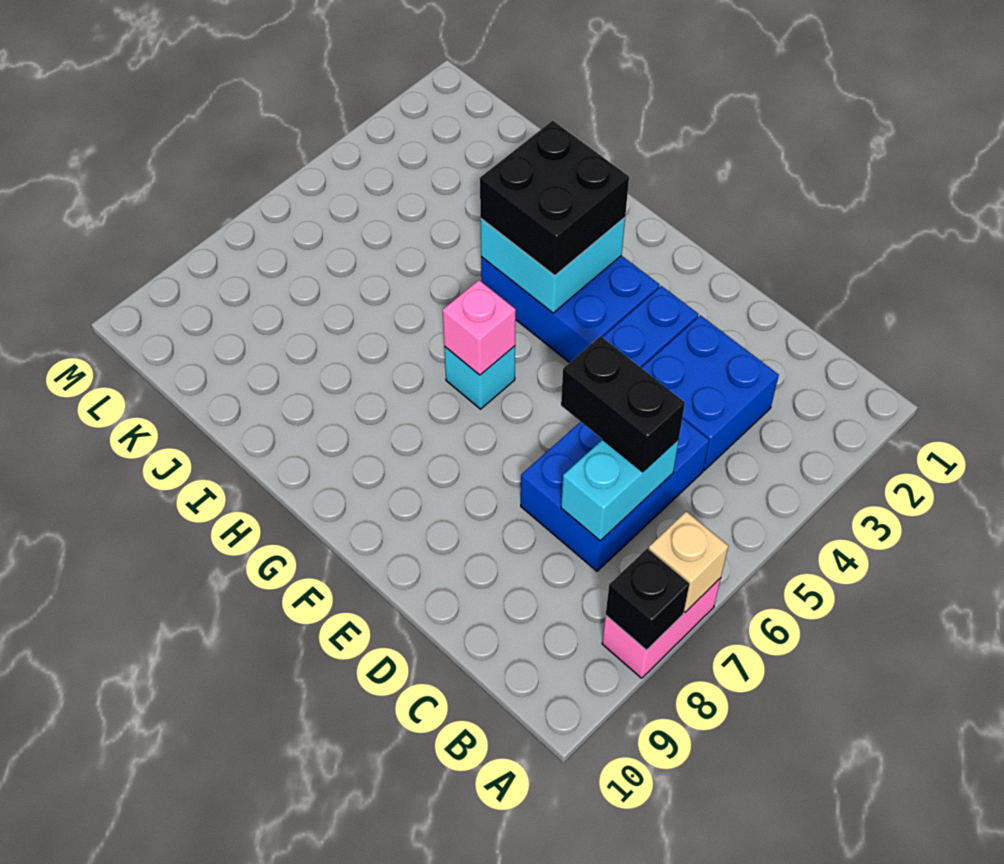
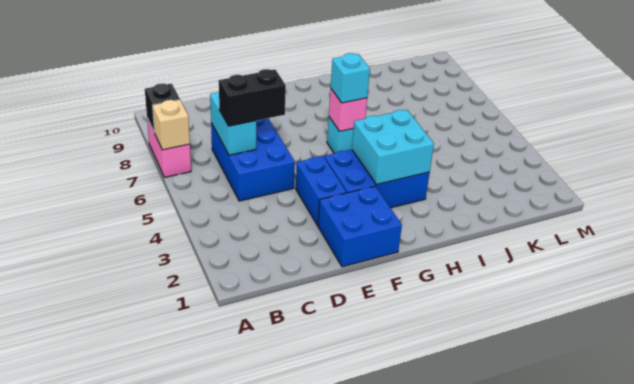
blue brick C3:D4 level 1 -> blue brick E1:F2 level 1
black brick G3:H4 level 3 -> none
none -> cyan brick G6 level 3

